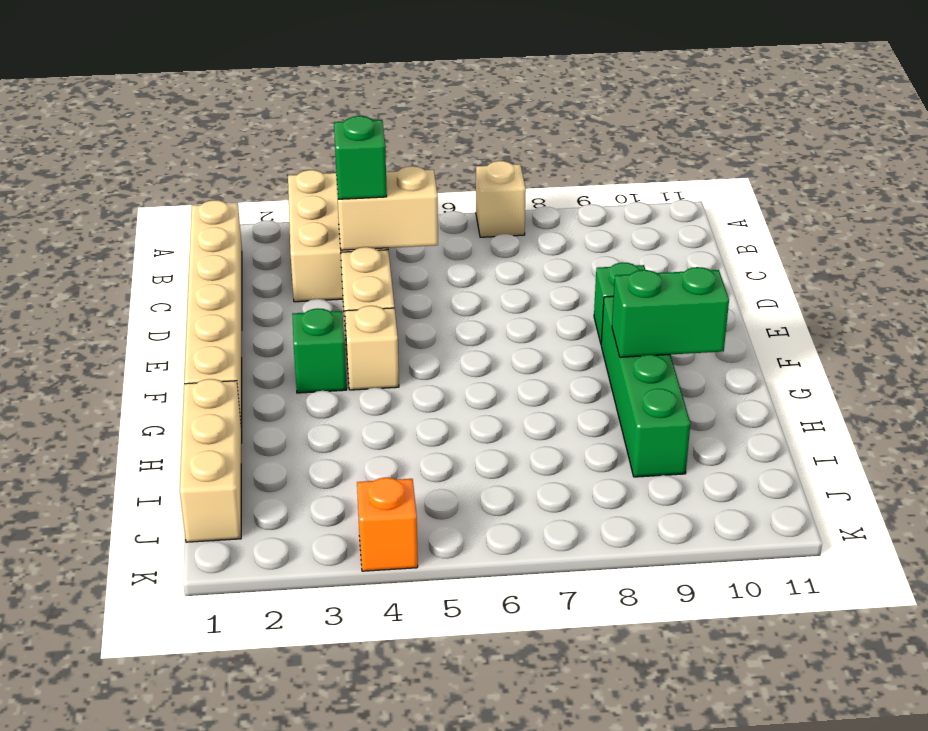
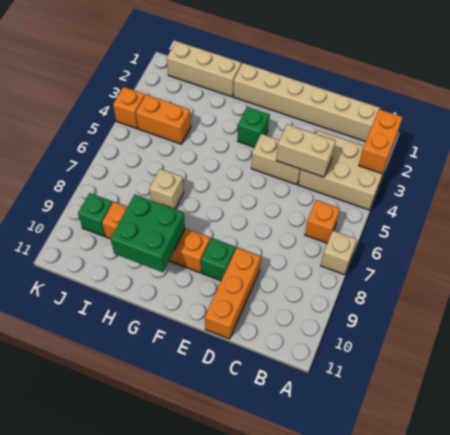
none -> orange brick A2:A3 level 2
none -> orange brick B6 level 1
tan brick C4:C5 level 2 -> tan brick C4:D4 level 2
green brick C4 level 3 -> green brick J9 level 1
none -> orange brick D9:D11 level 1
tan brick F4 level 1 -> tan brick H7 level 1
green brick F9:I9 level 1 -> orange brick F9:I9 level 1
green brick G9:G10 level 2 -> green brick G9:H10 level 2
none -> orange brick I4:J4 level 1

